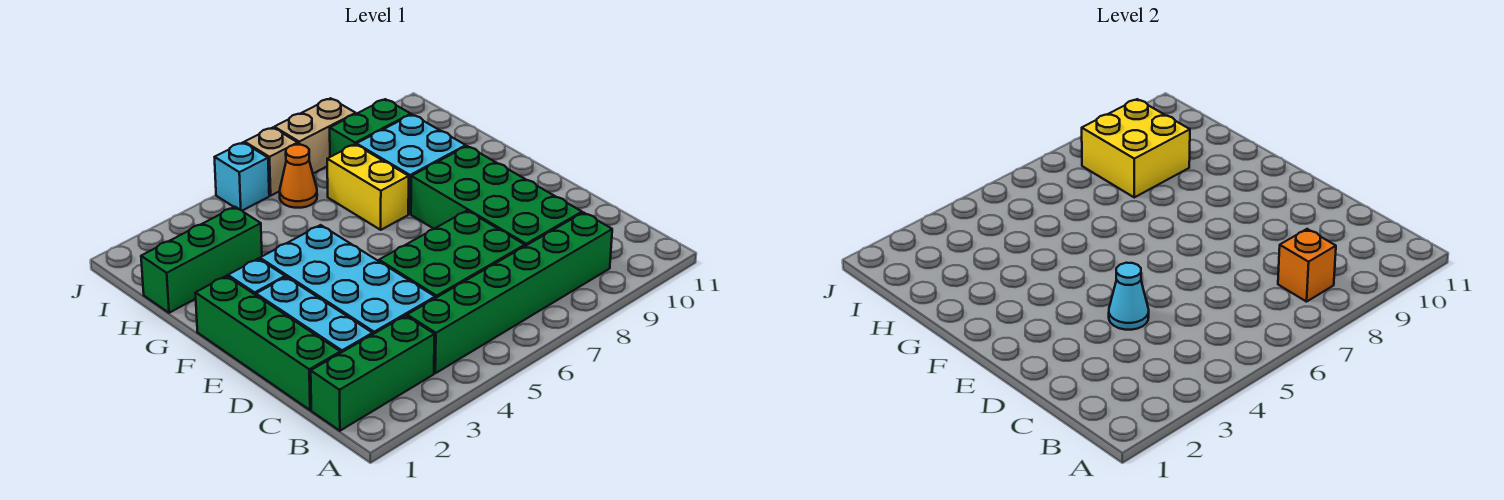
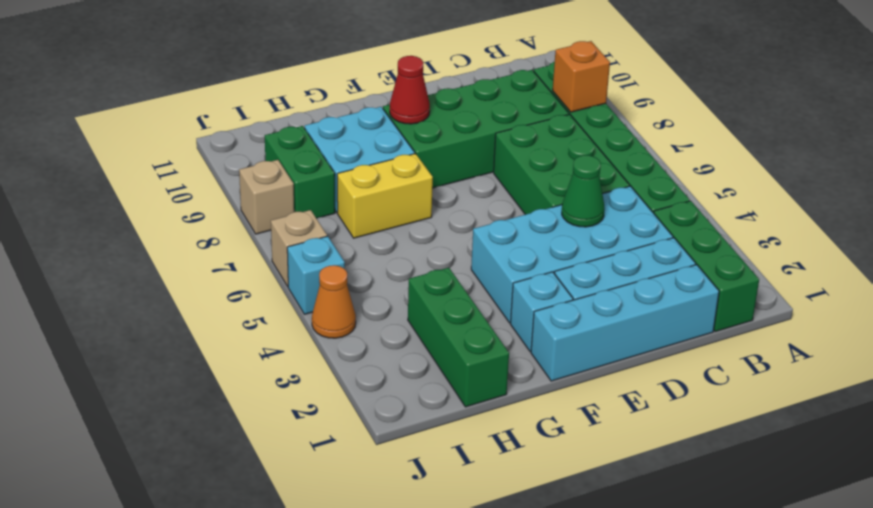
green brick C1:F1 level 1 -> cyan brick C1:F1 level 1
cyan cone D4 level 2 -> green cone D4 level 2
none -> red cone F9 level 2
yellow brick H8:I9 level 2 -> none
orange cone I6 level 1 -> orange cone J4 level 1
tan brick J7:J8 level 1 -> tan brick J8 level 1

